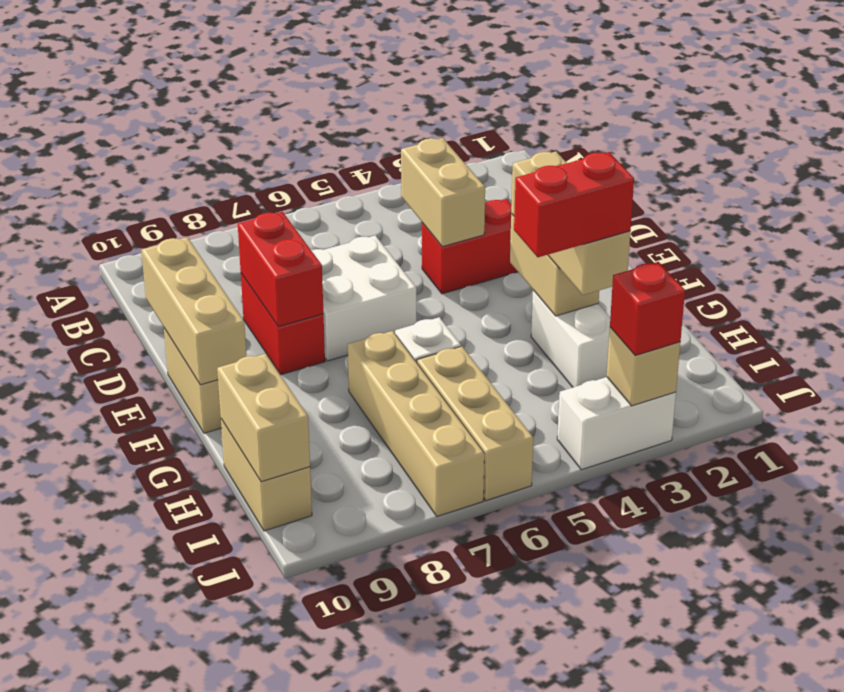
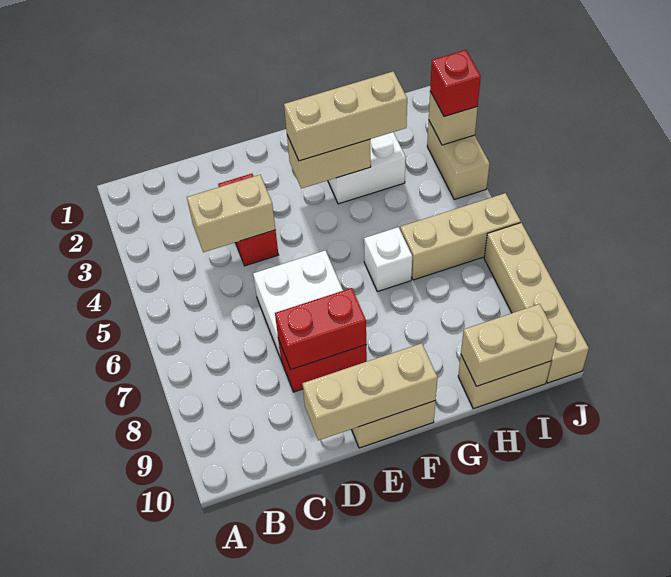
tan brick G7:J7 level 1 -> tan brick J7:J10 level 1
red brick H3:H4 level 4 -> none
white brick J3:J4 level 1 -> tan brick J3:J4 level 1

